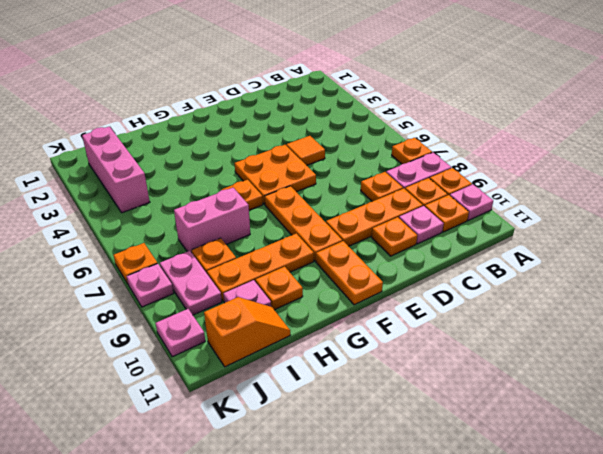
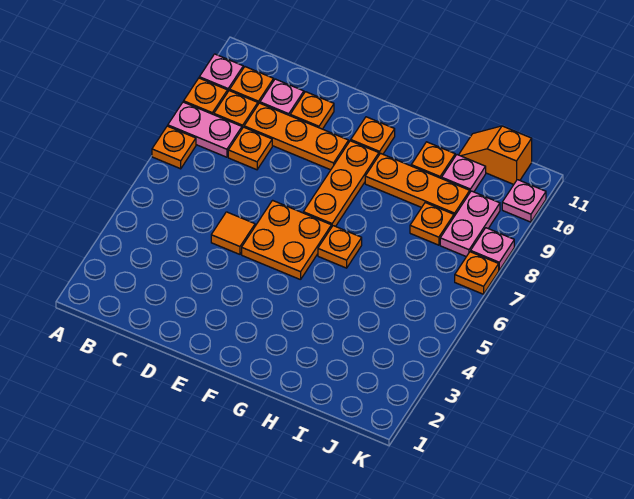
orange plate F10:F11 level 1 -> orange plate F10 level 1
pink brick H7:I7 level 1 -> none
pink brick J2:J4 level 1 -> none

